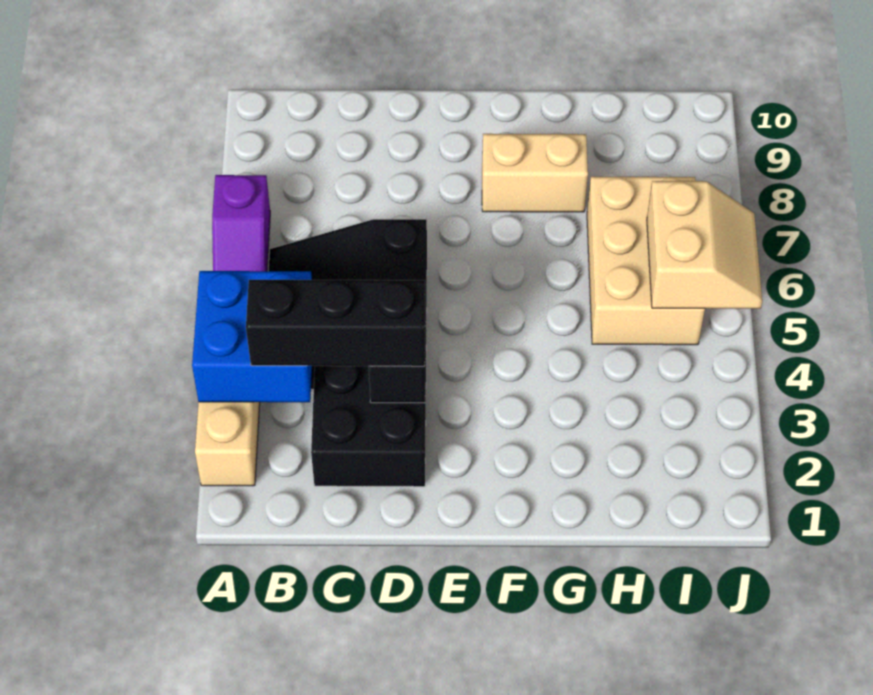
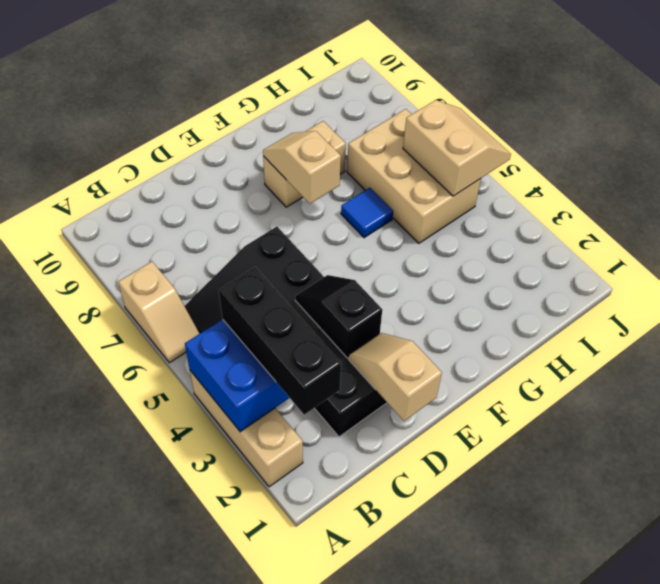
purple slope A6:A7 level 1 top 7 -> tan slope A6:A7 level 1 top 7
black brick B3:D3 level 3 -> black brick B2:B4 level 3
none -> tan slope D1:D2 level 2 top 1
none -> tan slope F7:F8 level 2 top 7
none -> blue tile G6 level 1

